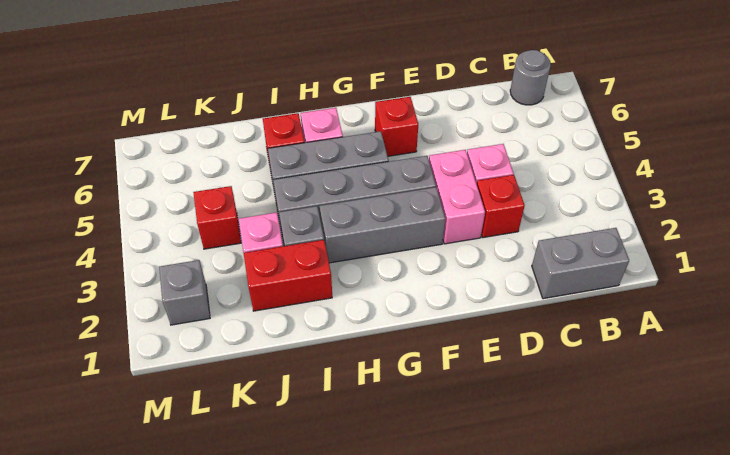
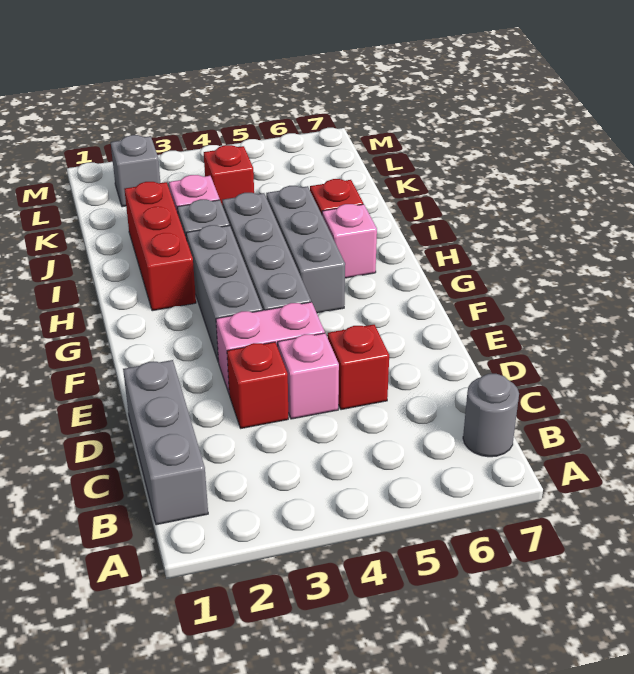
grey brick B1:C1 level 1 -> grey brick B1:D1 level 1
red brick F6 level 1 -> red brick D5 level 1
red brick I2:J2 level 1 -> red brick H2:J2 level 1

